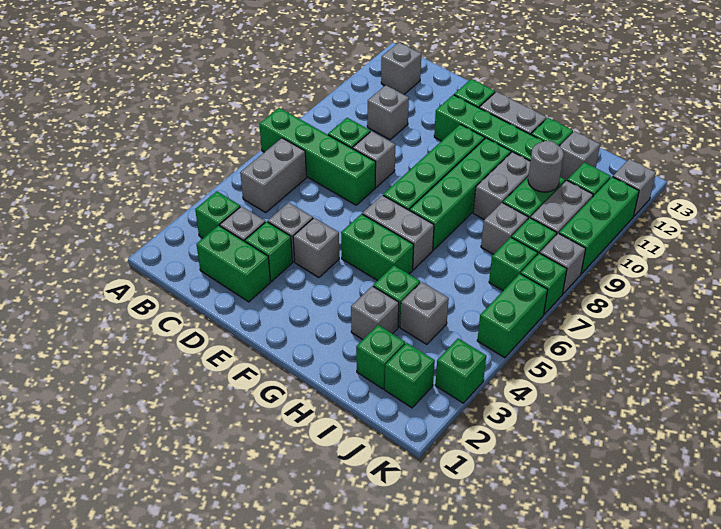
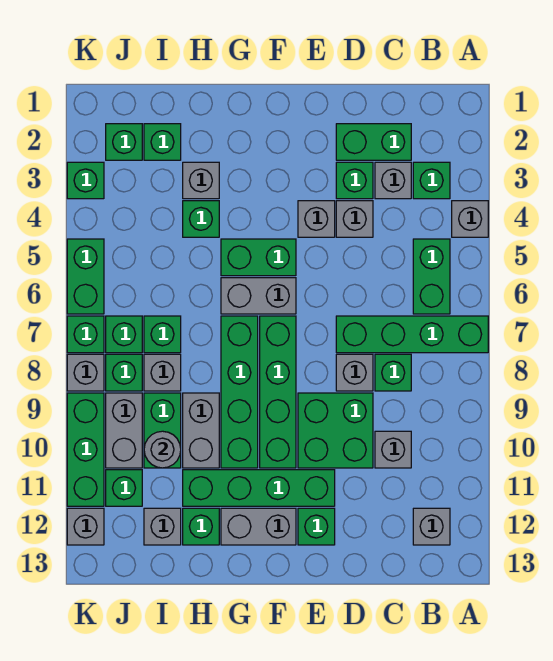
grey brick B5:B6 level 1 -> green brick B5:B6 level 1
none -> green brick D9:E10 level 1
grey brick I4 level 1 -> grey brick A4 level 1
none -> green brick I7 level 1

